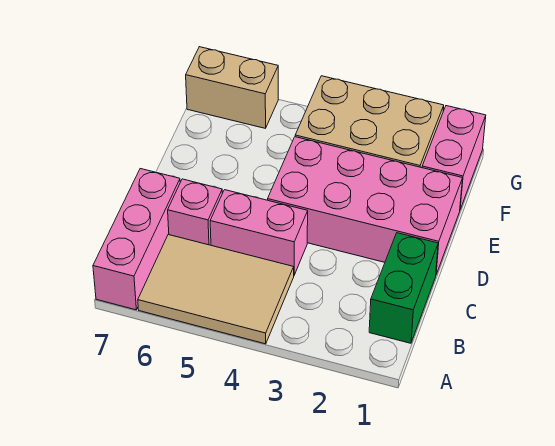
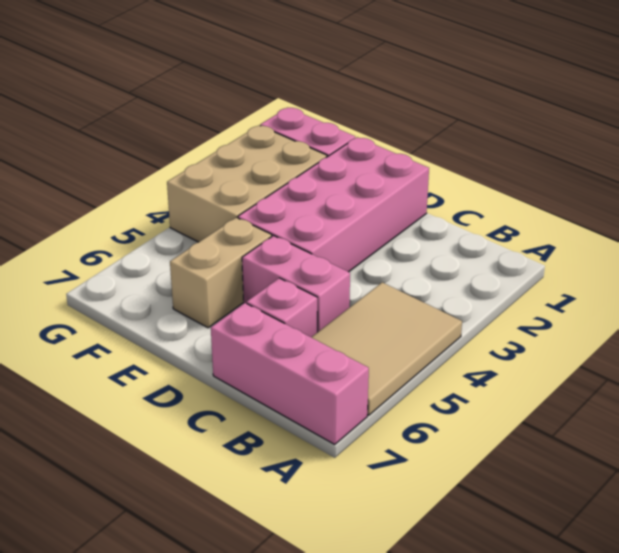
green brick B1:C1 level 1 -> none
pink brick C4:C5 level 1 -> pink brick C5:D5 level 1
tan brick G6:G7 level 1 -> tan brick E5:E6 level 1

